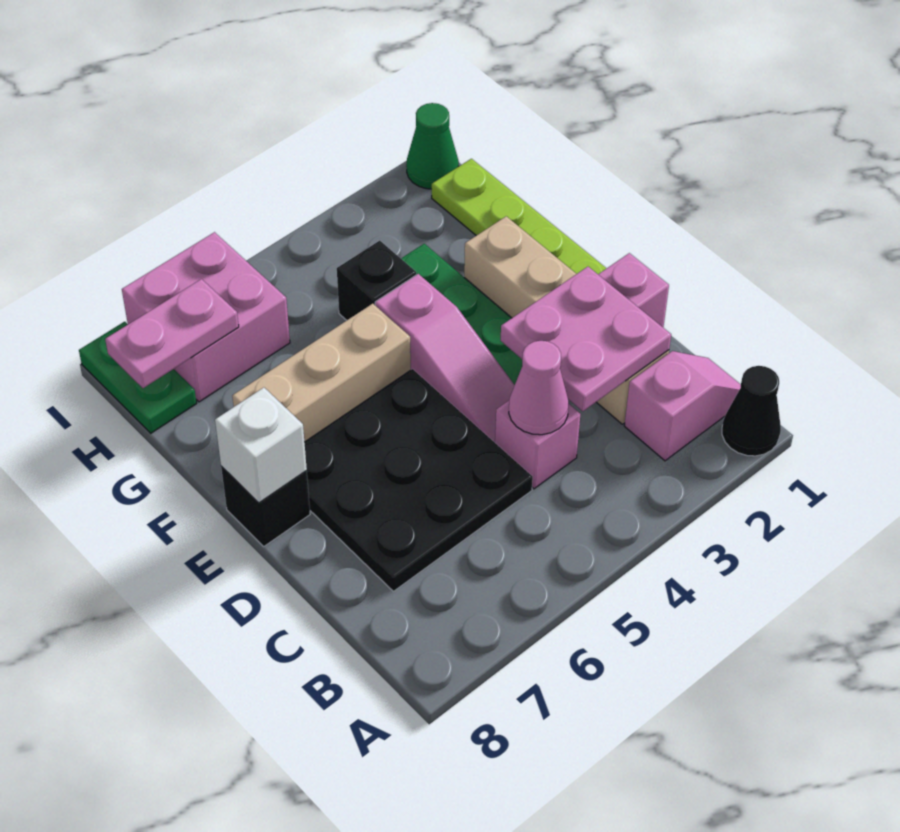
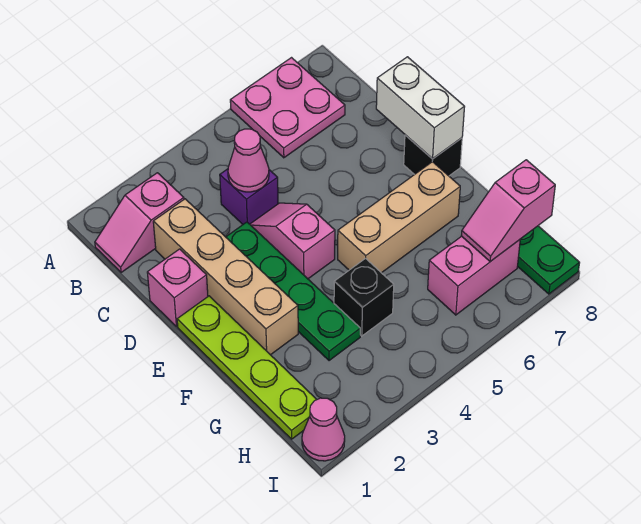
black cone A1 level 1 -> none
pink plate C2:D3 level 2 -> pink plate A6:B7 level 1
pink brick C4 level 1 -> purple brick C4 level 1
black plate C5:E7 level 1 -> none
pink slope D4:F4 level 1 top F -> pink slope D4:E4 level 1 top E
white brick E8 level 2 -> white brick D8:E8 level 2
pink brick H6:I7 level 1 -> pink brick H6:H7 level 1
pink plate H7:H8 level 2 -> pink slope H7:H8 level 2 top 8
green cone I1 level 1 -> pink cone I1 level 1

